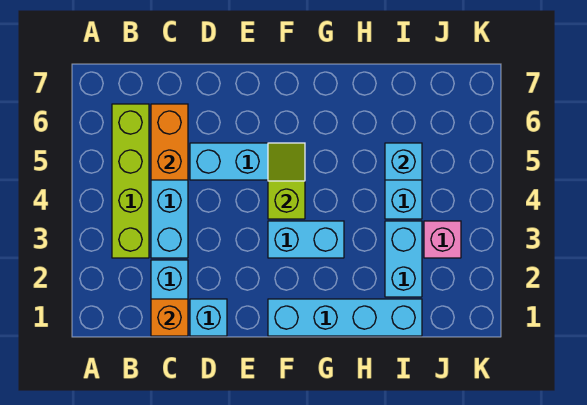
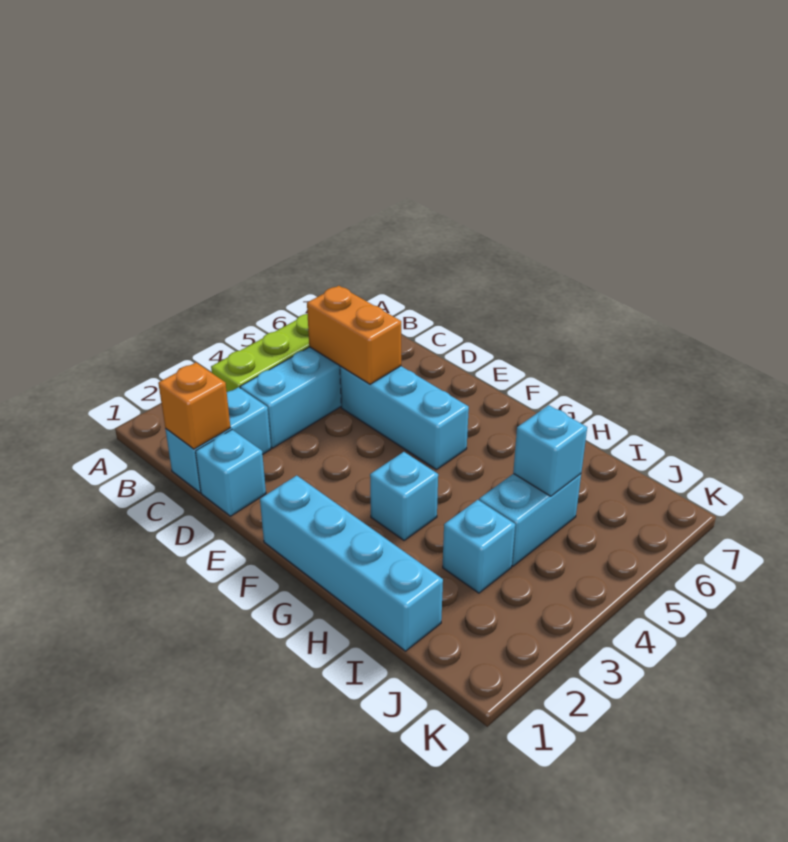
orange brick C5:C6 level 2 -> orange brick C5:D5 level 2
cyan brick F3:G3 level 1 -> cyan brick G3 level 1
lime slope F4:F5 level 2 top 4 -> none
cyan brick I2:I3 level 1 -> cyan brick I3 level 1
pink brick J3 level 1 -> none

